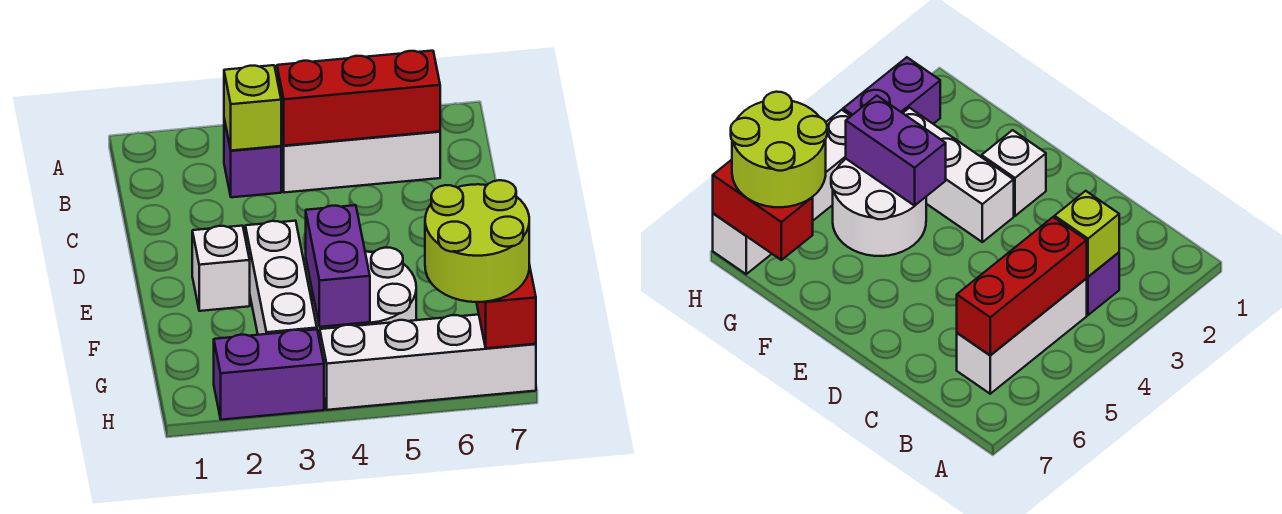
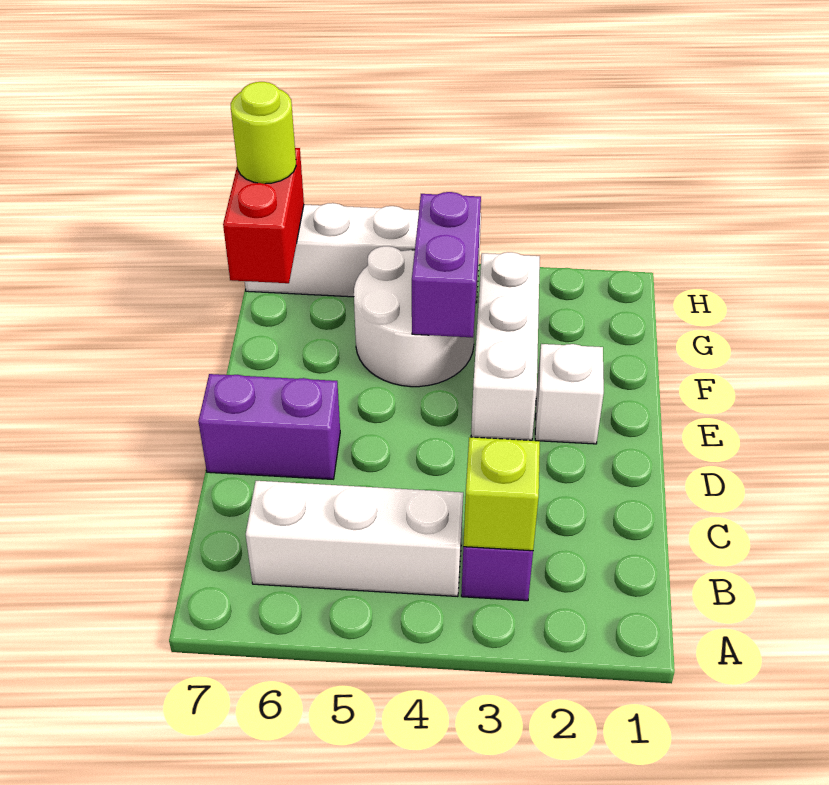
red brick B4:B6 level 2 -> none
lime round brick G6:H7 level 3 -> lime round brick H7 level 3
purple brick H2:H3 level 1 -> purple brick D6:D7 level 1

